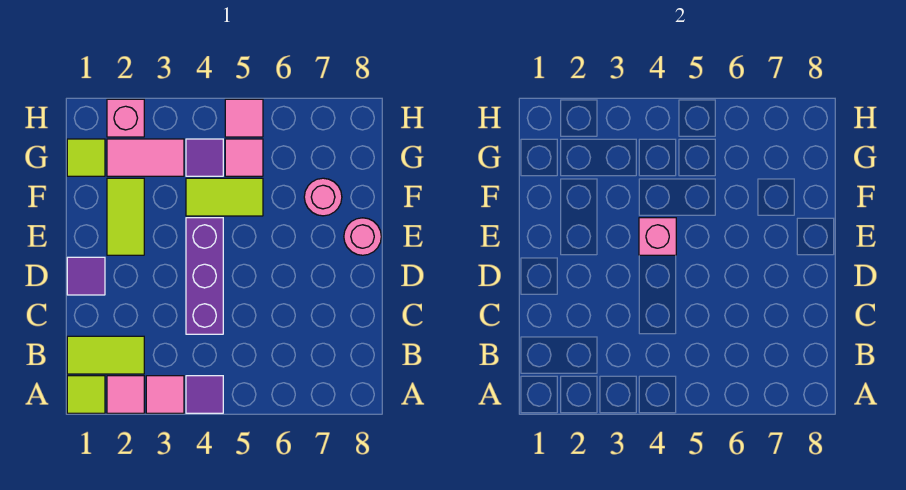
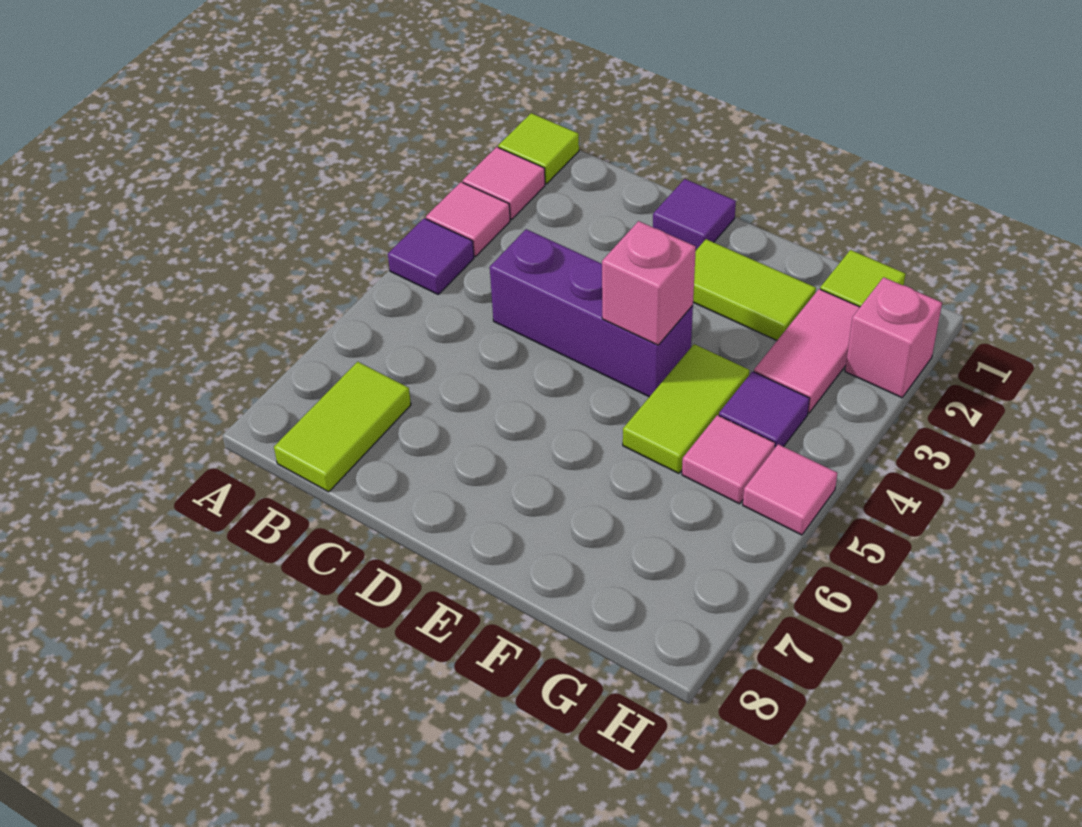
lime tile B1:B2 level 1 -> lime tile B7:B8 level 1
pink round brick E8 level 1 -> none
pink round brick F7 level 1 -> none

